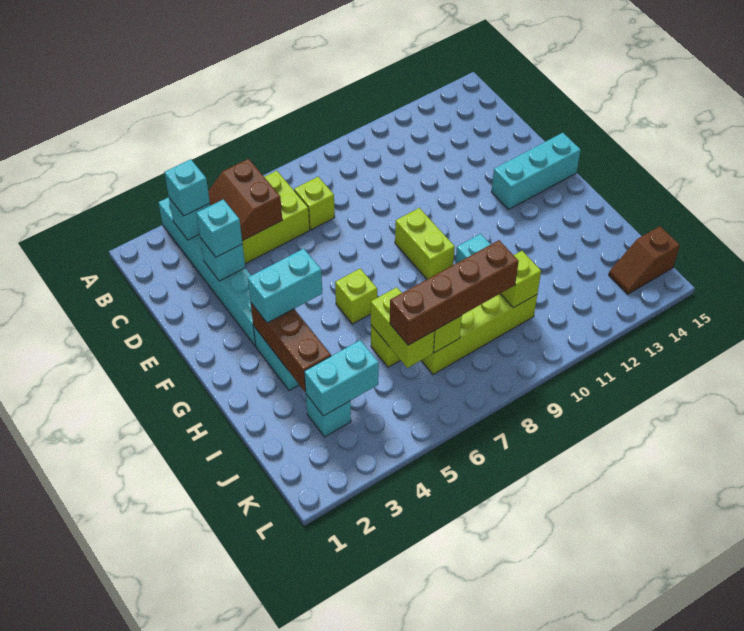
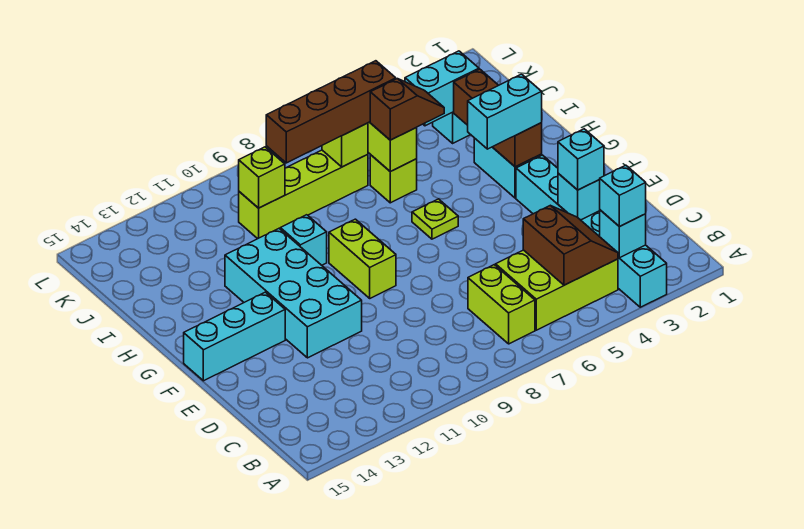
lime brick C7 level 1 -> lime brick B7:C7 level 1
none -> cyan brick E11:H12 level 1
lime brick G6 level 1 -> lime plate G6 level 1
brown slope K14:K15 level 1 top 15 -> brown slope I5:I6 level 3 top 6

